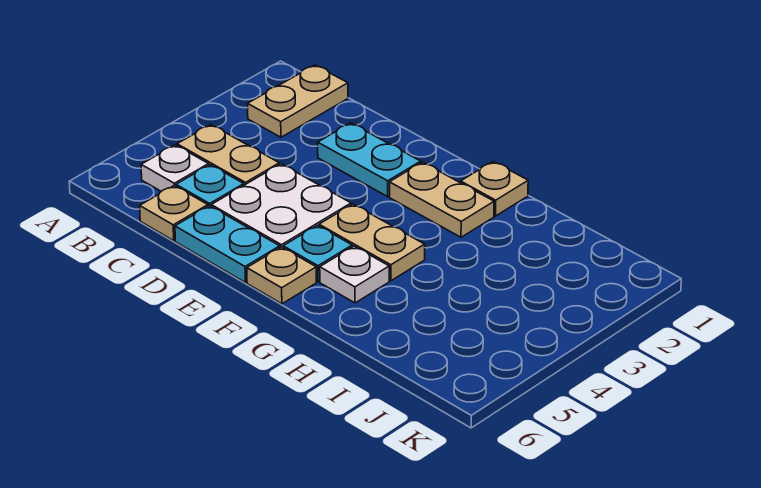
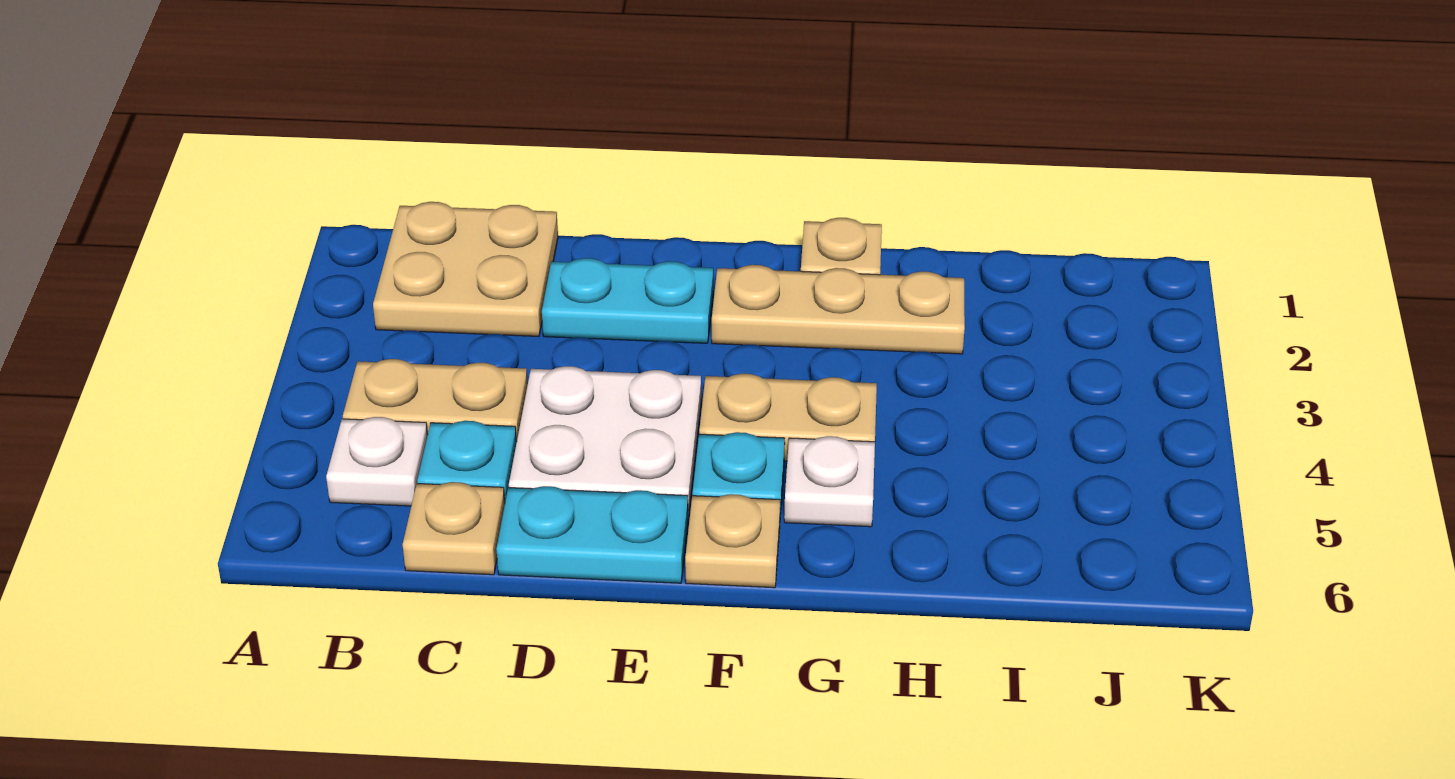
tan plate B1:B2 level 1 -> tan plate B1:C2 level 1
tan plate F2:G2 level 1 -> tan plate F2:H2 level 1

